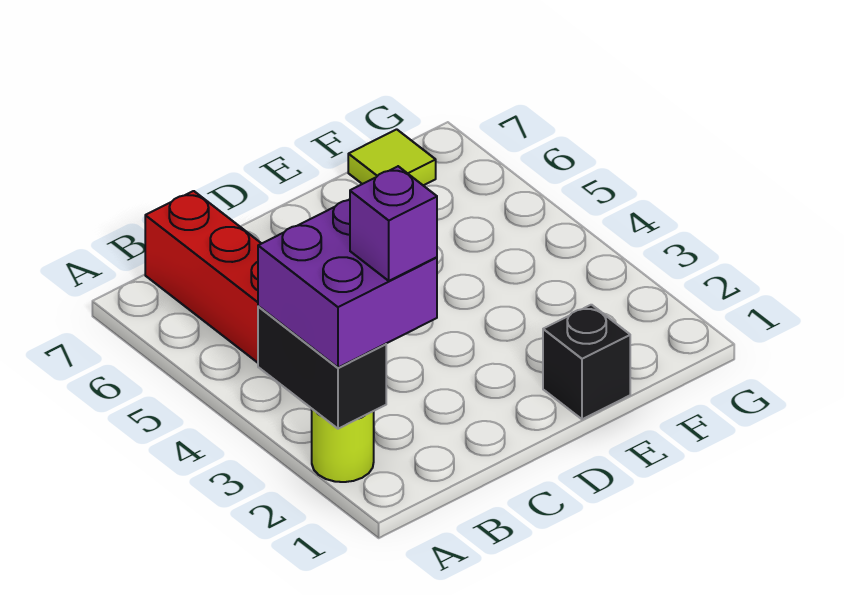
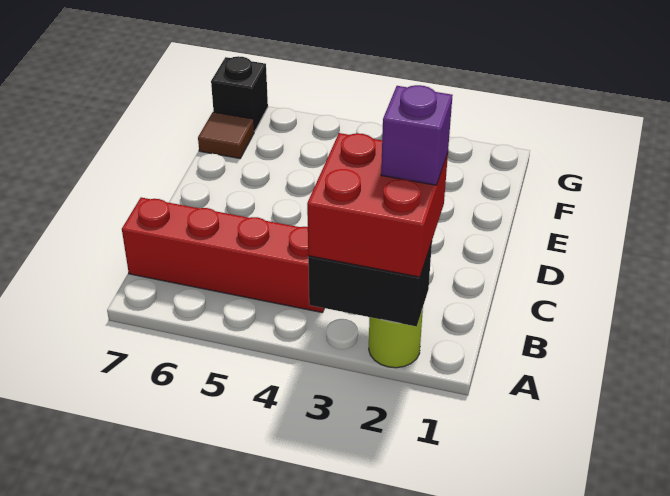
purple brick A2:B3 level 3 -> red brick A2:B3 level 3
black brick E1 level 1 -> black brick G7 level 1
lime tile F7 level 1 -> brown tile F7 level 1

